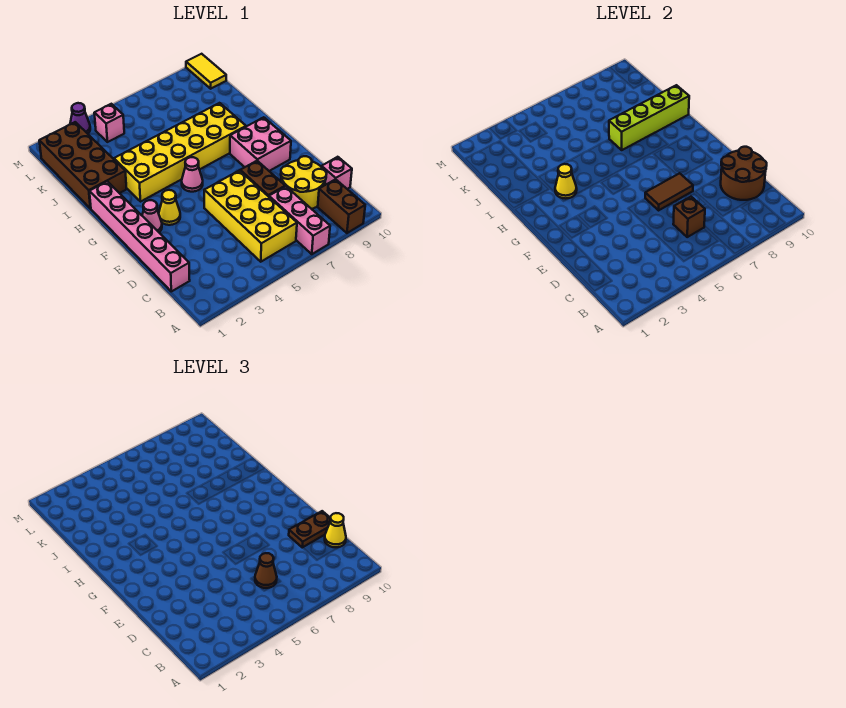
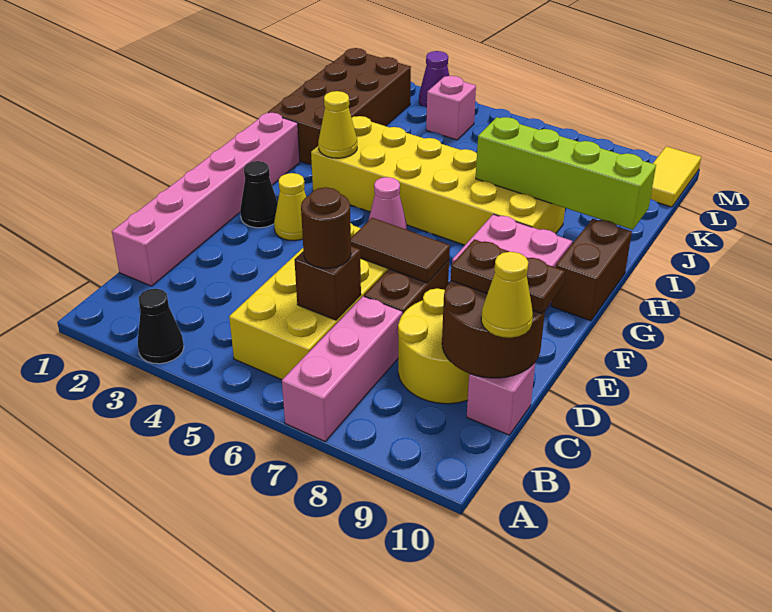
none -> black cone A3 level 1
brown brick A9:B9 level 1 -> brown brick G10:H10 level 1
brown cone C6 level 3 -> brown round brick C6 level 3
pink cone F2 level 1 -> black cone F2 level 1

